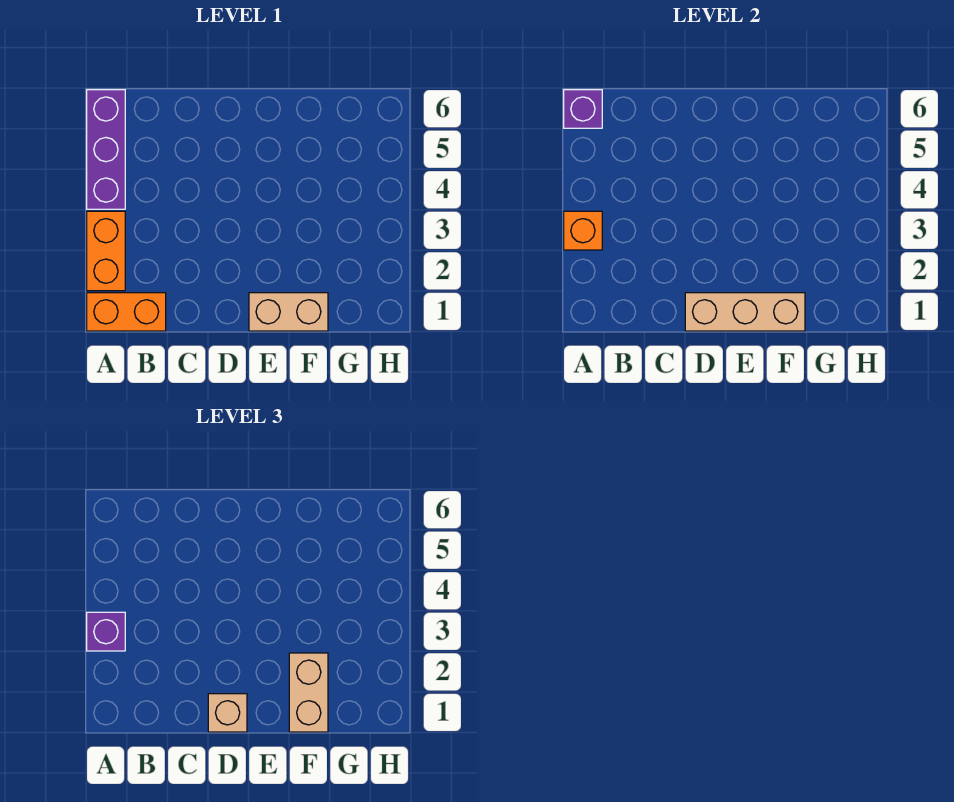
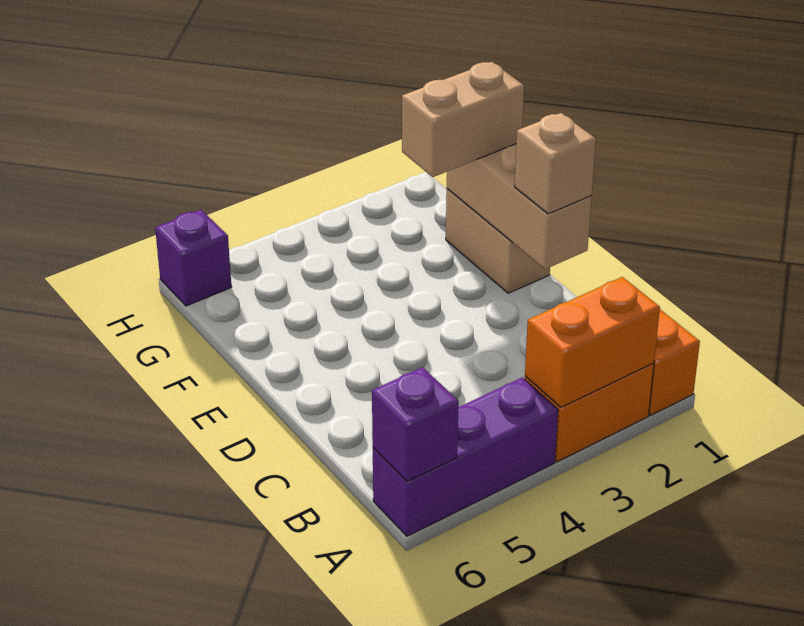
orange brick A3 level 2 -> orange brick A2:A3 level 2
purple brick A3 level 3 -> purple brick H6 level 1

